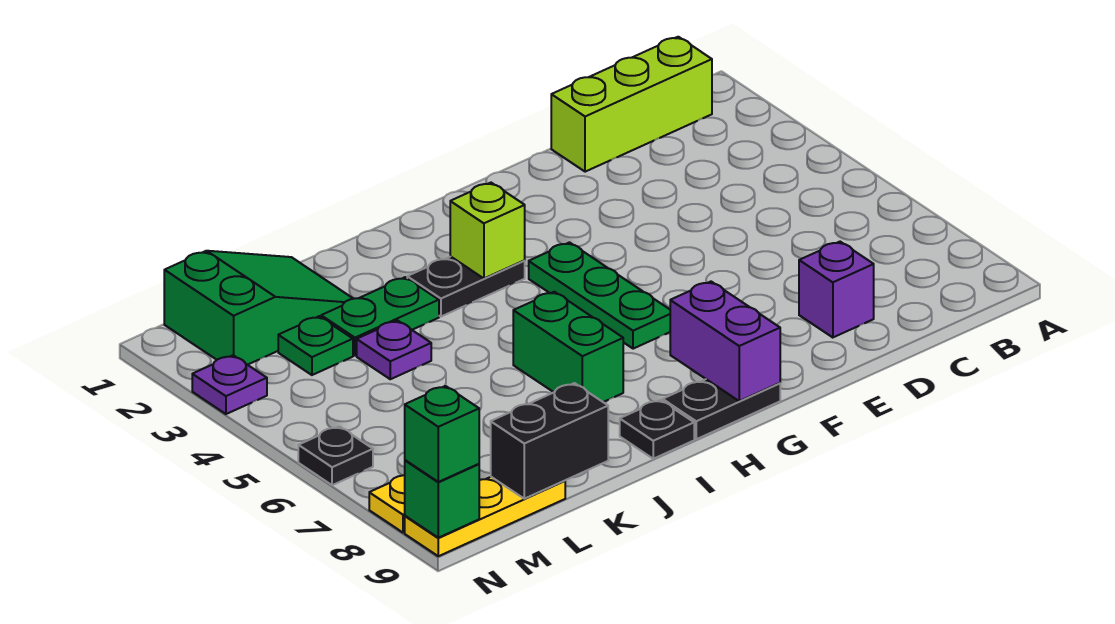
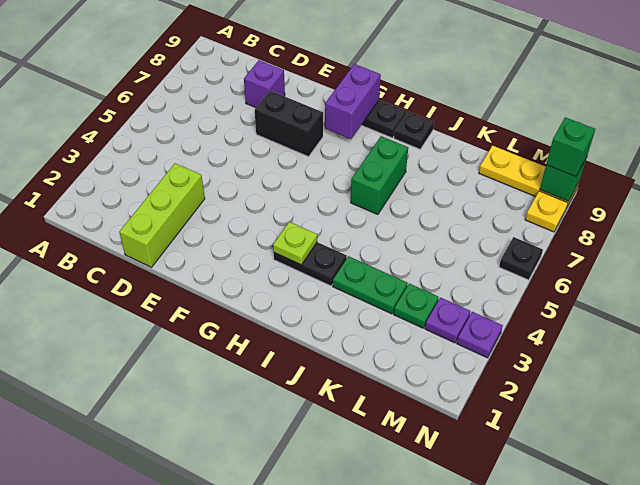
lime brick B1:D1 level 1 -> lime brick D1:D3 level 1
green plate G4:G6 level 1 -> none
lime brick H3 level 2 -> lime plate H3 level 2
green slope K1:M2 level 1 top M -> none
purple plate K4 level 1 -> purple plate M3 level 1
black brick K9:L9 level 2 -> black brick E7:F7 level 1

